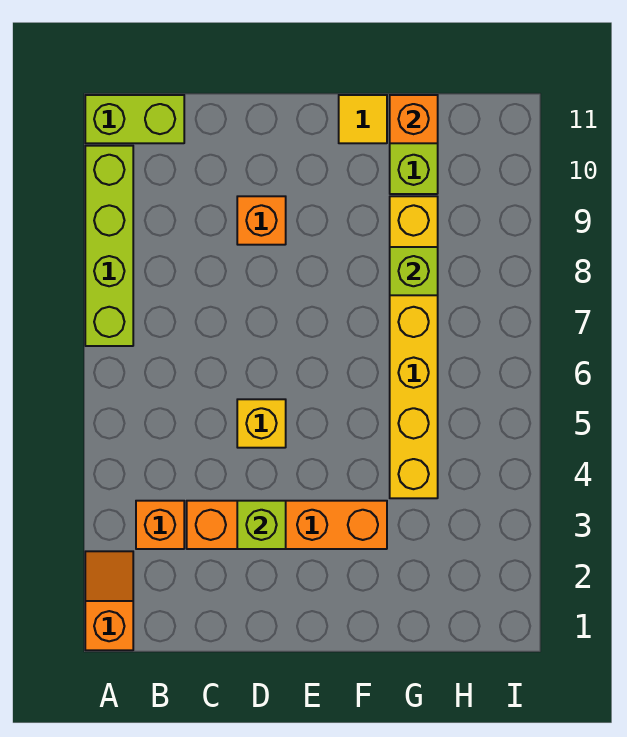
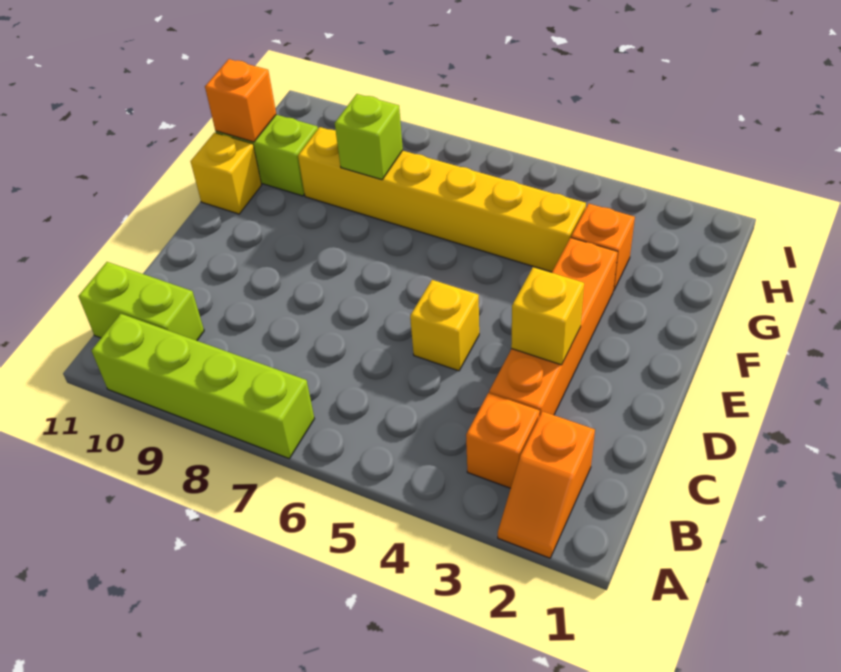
orange slope A1:A2 level 1 top 1 -> orange slope A2:B2 level 1 top B
lime brick A11:B11 level 1 -> lime brick B10:B11 level 1
lime brick D3 level 2 -> yellow brick D3 level 2
orange brick D9 level 1 -> orange brick G3 level 1
yellow tile F11 level 1 -> yellow brick F11 level 1

